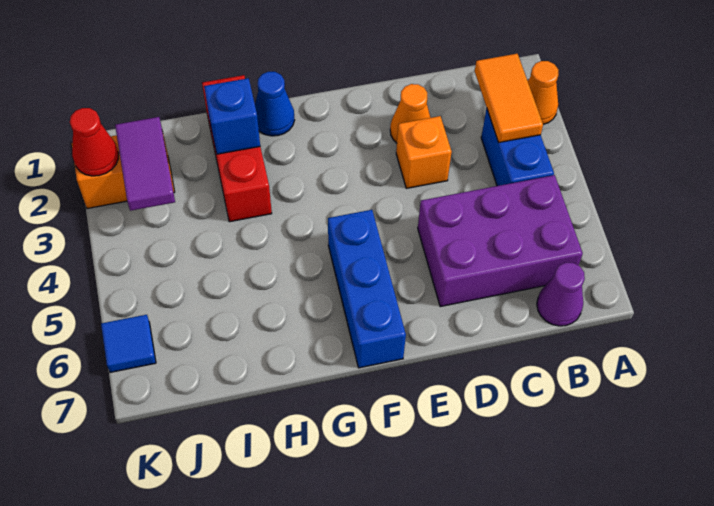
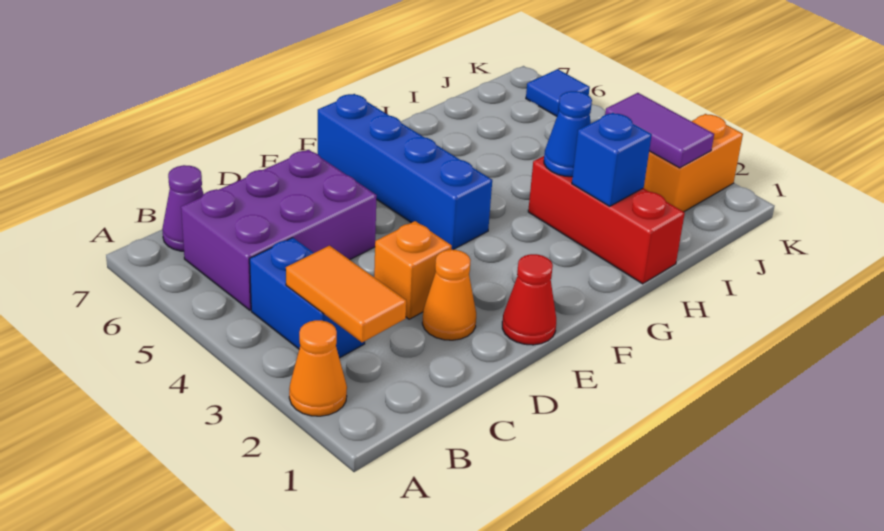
blue brick F5:F7 level 1 -> blue brick F4:F7 level 1
blue cone G1 level 1 -> blue cone H3 level 2
red cone K2 level 2 -> red cone E1 level 1

